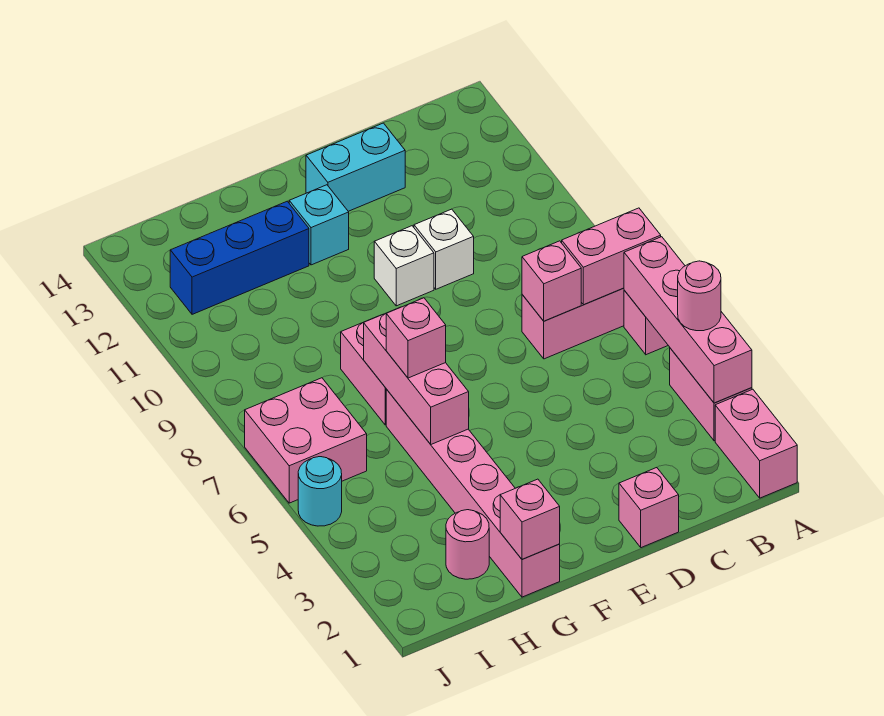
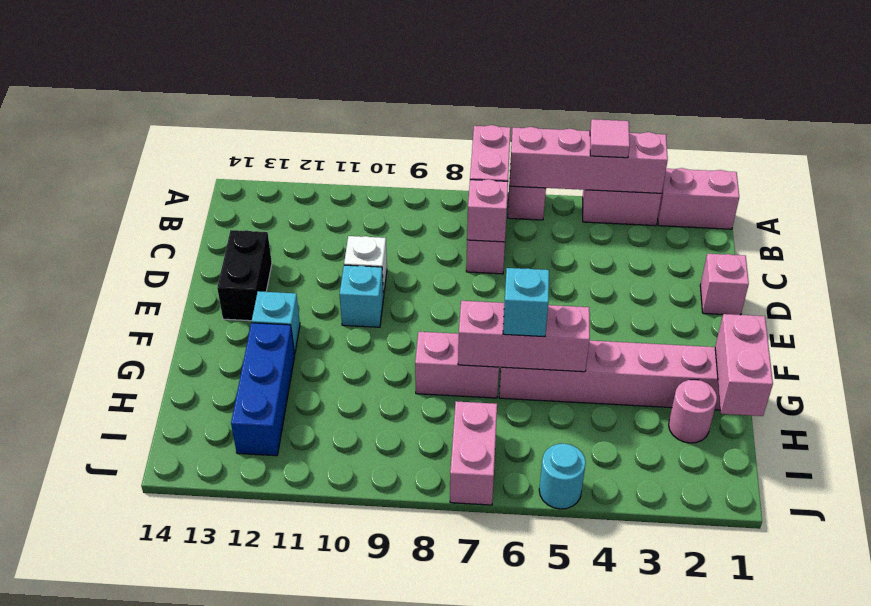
pink round brick A4 level 3 -> pink tile A4 level 3
cyan brick D13:E13 level 1 -> black brick D13:E13 level 1
white brick E10 level 1 -> cyan brick E10 level 1
pink brick G1 level 2 -> pink brick G1:H1 level 2
pink brick G6 level 3 -> cyan brick G6 level 3
pink brick I6:J7 level 1 -> pink brick I7:J7 level 1

